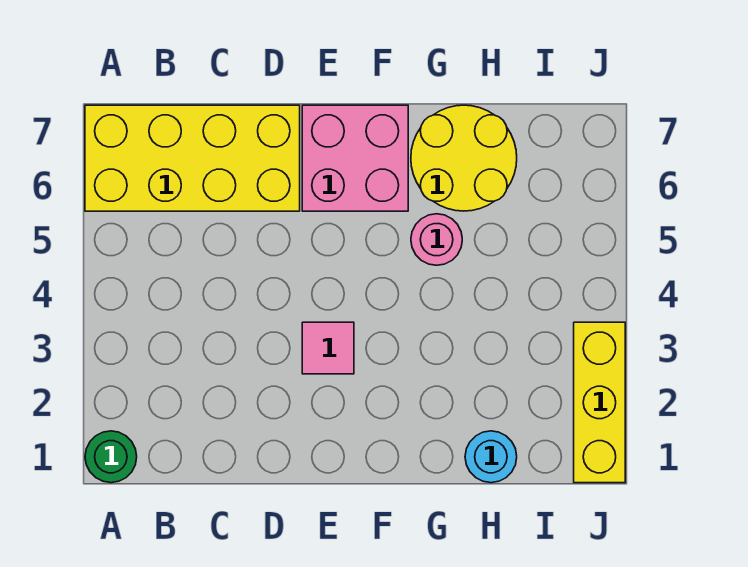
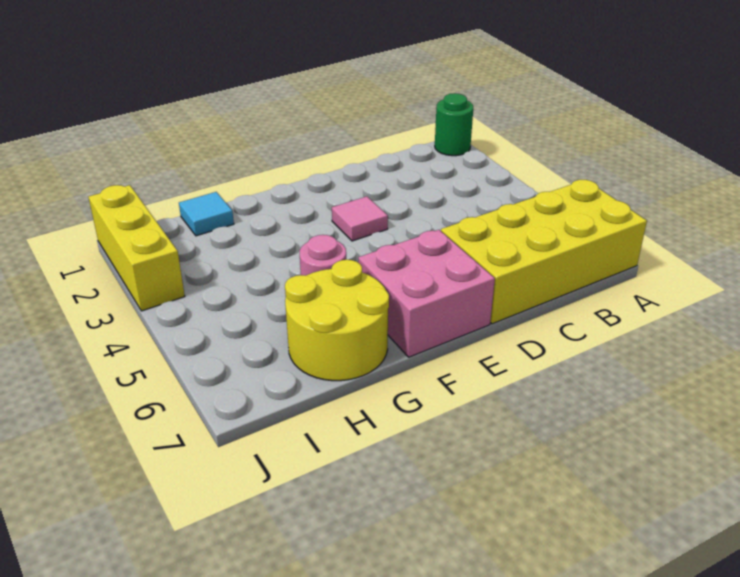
cyan round brick H1 level 1 -> cyan tile H1 level 1

